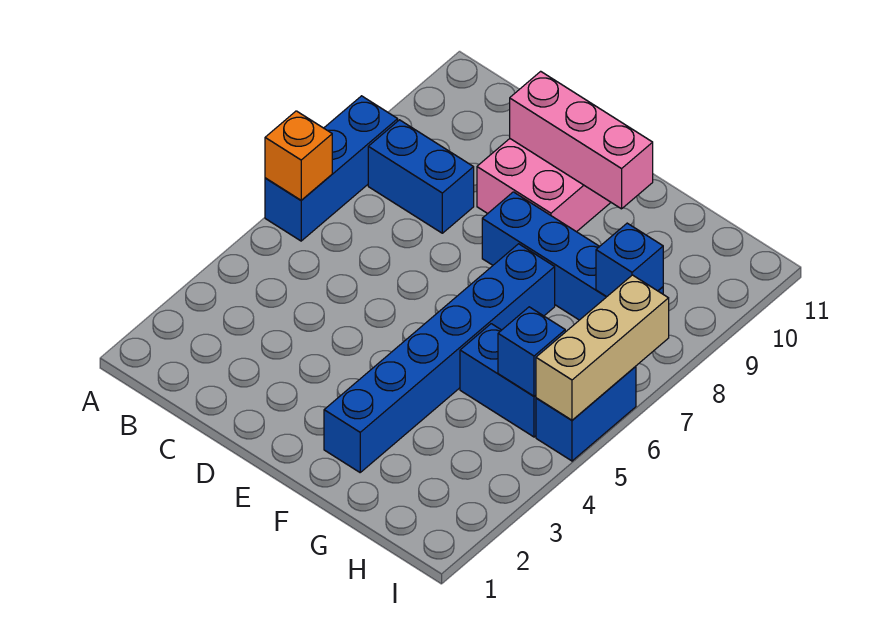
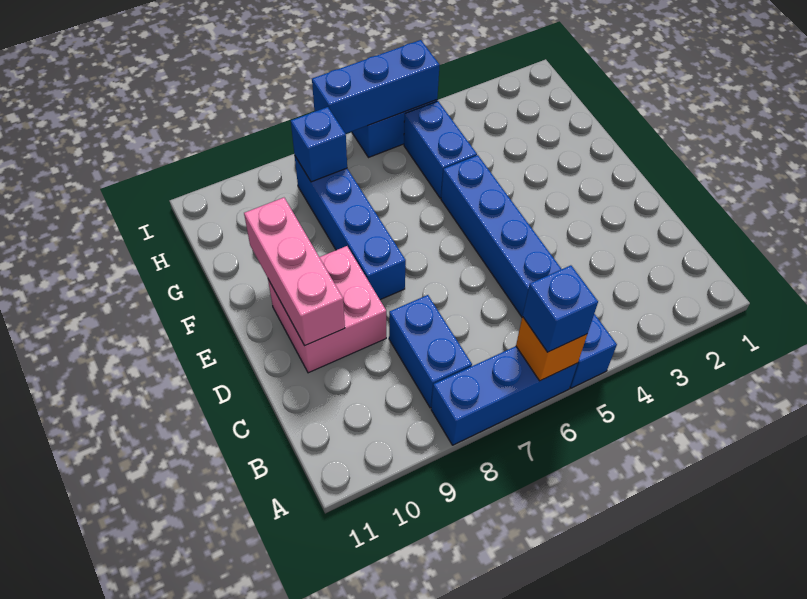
blue brick F2:F7 level 1 -> blue brick A5:F5 level 1
blue brick H5 level 2 -> blue brick A6 level 3
tan brick I5:I7 level 2 -> blue brick I5:I7 level 2

